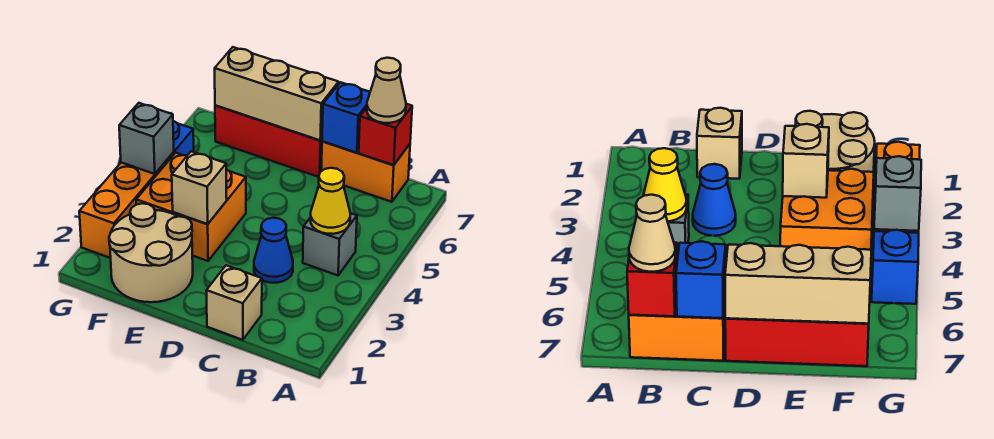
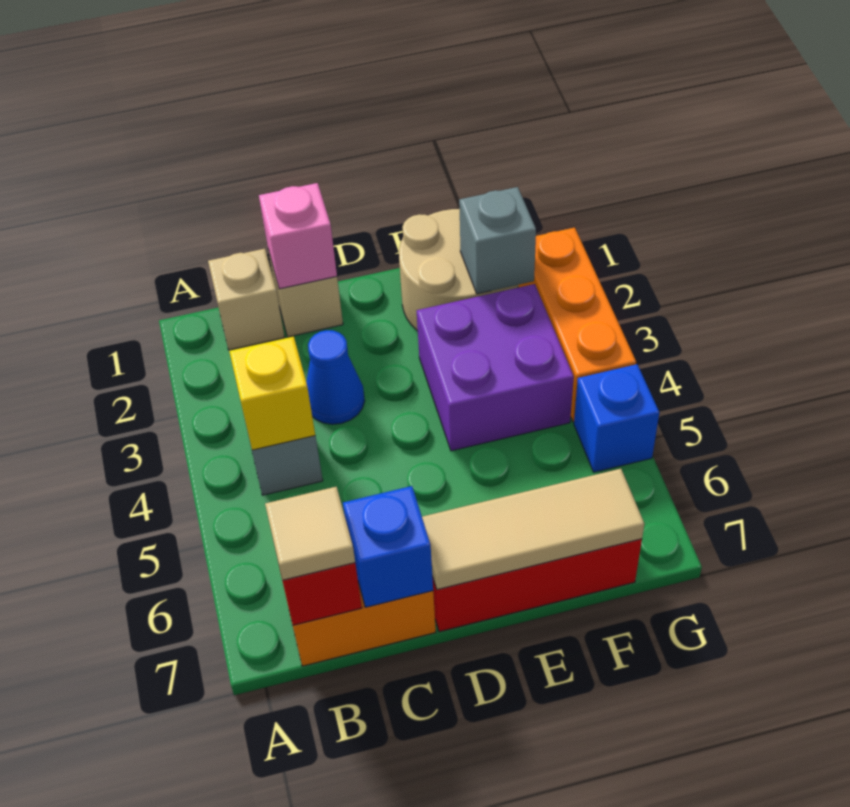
yellow cone B4 level 2 -> yellow brick B4 level 2
tan cone B7 level 3 -> tan tile B7 level 3
none -> pink brick C1 level 2
tan brick D7:F7 level 2 -> tan tile D7:F7 level 2
orange brick E3:F4 level 1 -> purple brick E3:F4 level 1
tan brick E3 level 2 -> tan brick B1 level 1
grey brick G4 level 2 -> grey brick F2 level 2

